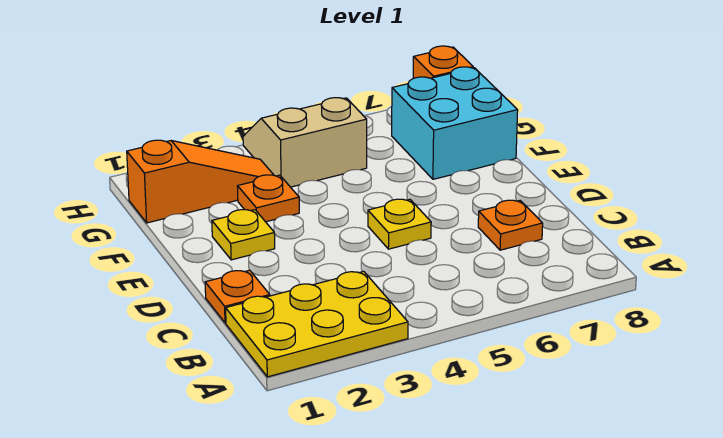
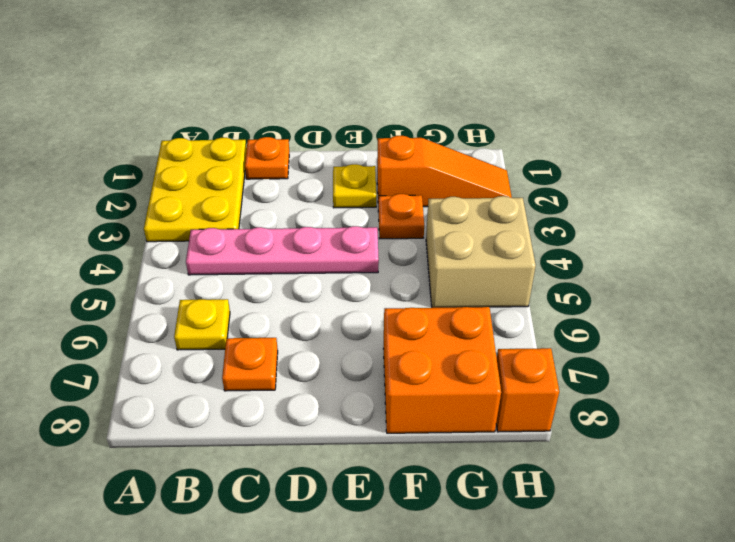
none -> pink plate B4:E4 level 1
yellow plate D5 level 1 -> yellow plate B6 level 1
cyan brick F7:G8 level 1 -> orange brick F7:G8 level 1
orange slope G1:G3 level 1 top 1 -> orange slope F2:H2 level 1 top F
tan slope G4:H5 level 1 top G -> tan brick G4:H5 level 1

